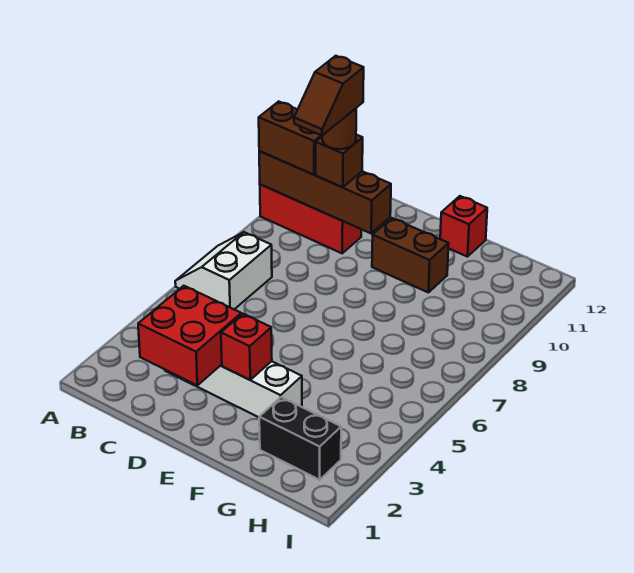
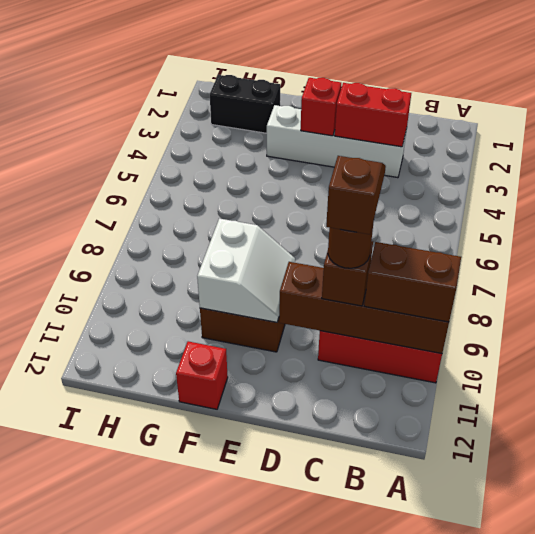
white slope A6:B7 level 1 top B -> white slope E9:F10 level 2 top F
red brick C2:D3 level 2 -> red brick C3:D3 level 2

